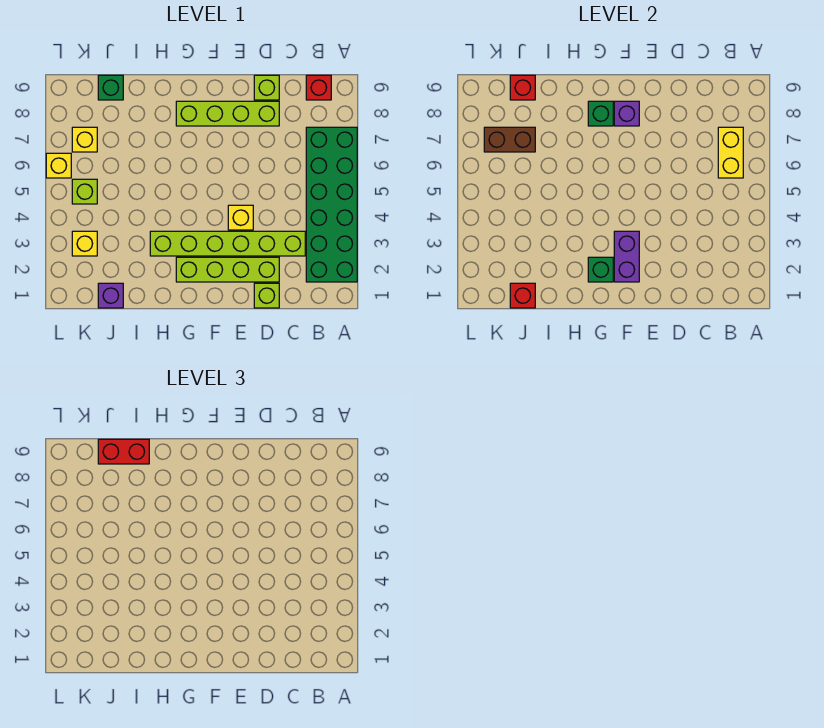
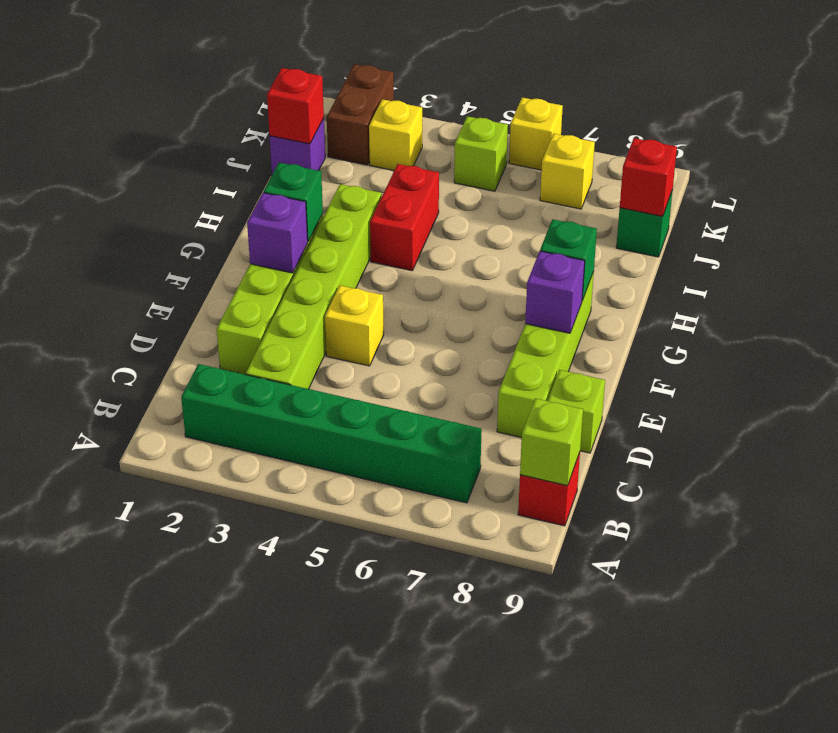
green brick A2:B7 level 1 -> green brick B2:B7 level 1
yellow brick B6:B7 level 2 -> none
lime brick D1 level 1 -> lime brick B9 level 2
purple brick F2:F3 level 2 -> purple brick F2 level 2
red brick I9:J9 level 3 -> red brick H4:I4 level 1
brown brick J7:K7 level 2 -> brown brick K2:L2 level 1

